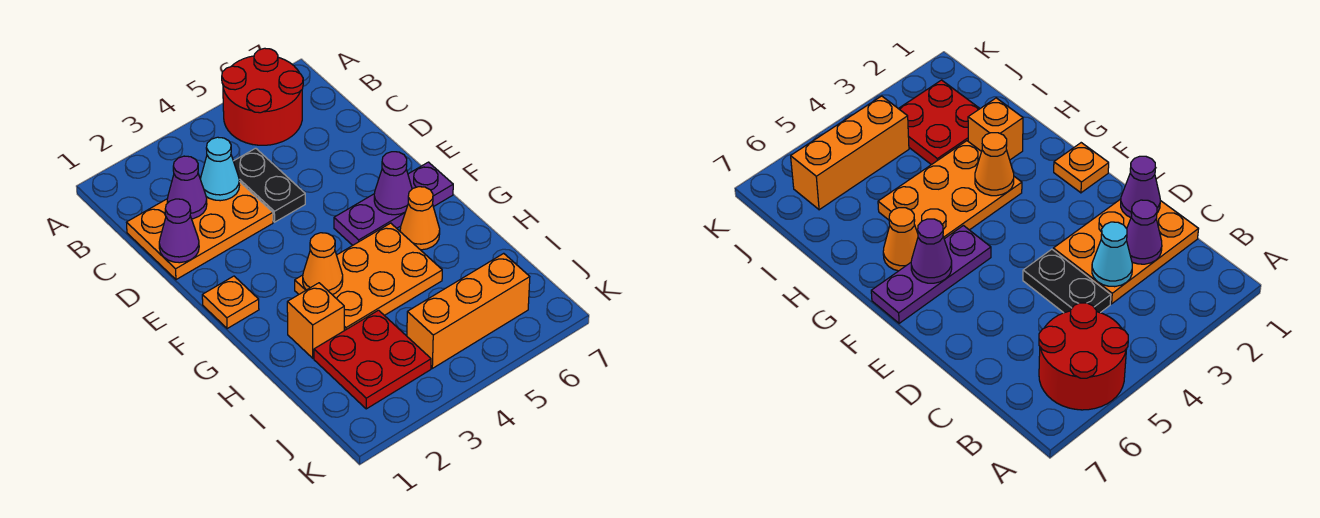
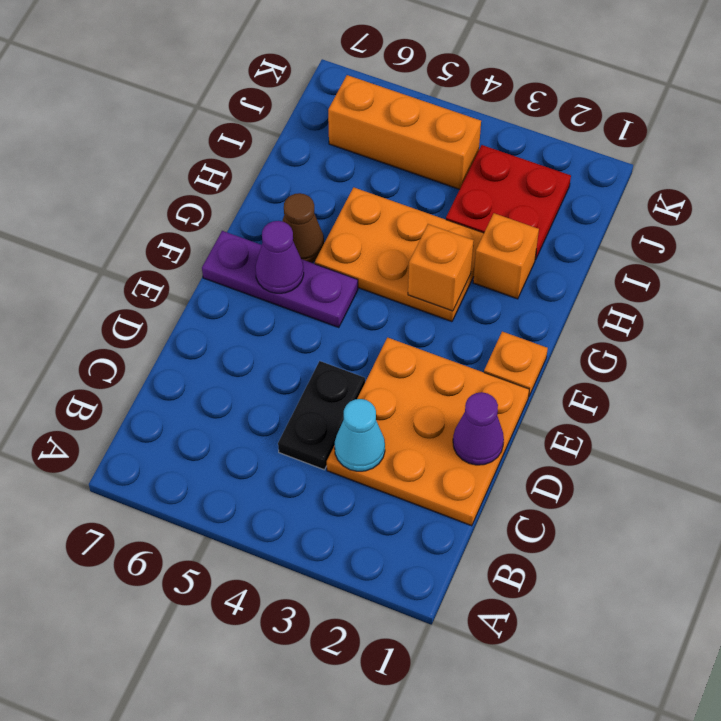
red round brick A5:B6 level 1 -> none
orange plate C1:D3 level 1 -> orange plate C1:E3 level 1
purple cone C2 level 2 -> none
orange cone G3 level 2 -> orange brick G3 level 2
orange cone G6 level 1 -> brown cone G6 level 1

